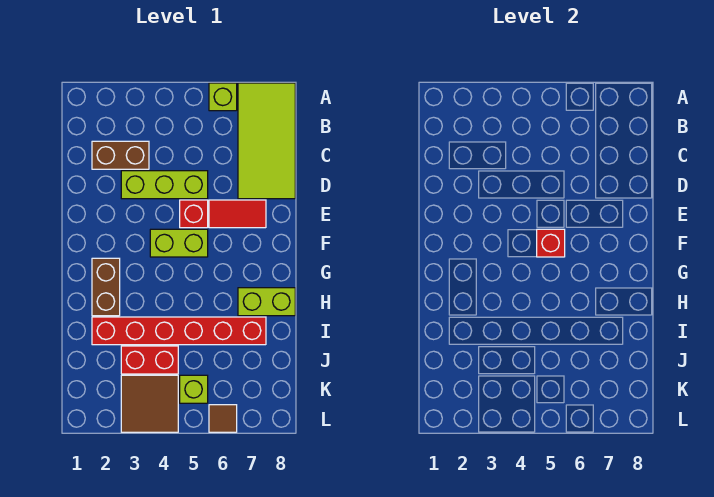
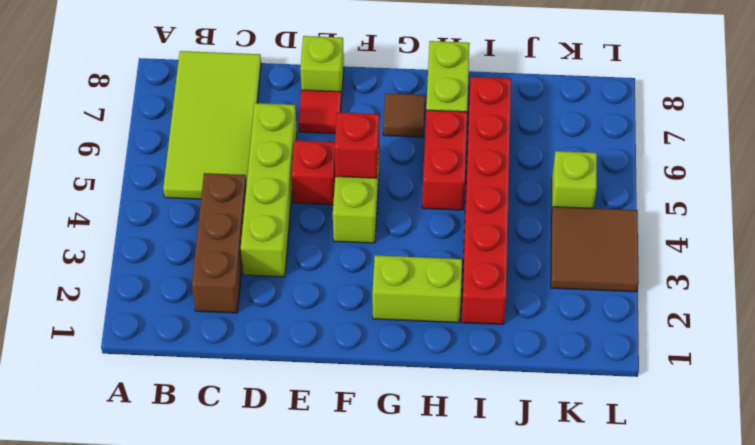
lime brick A6 level 1 -> lime brick E8 level 1
lime tile A7:D8 level 1 -> lime tile B5:C8 level 1
brown brick C2:C3 level 1 -> brown brick C2:C4 level 1
lime brick D3:D5 level 1 -> lime brick D3:D6 level 1
red tile E6:E7 level 1 -> red tile E7 level 1
brown brick G2:H2 level 1 -> lime brick G2:H2 level 1
red brick J3:J4 level 1 -> red brick H5:H6 level 1
brown tile L6 level 1 -> brown tile G7 level 1

